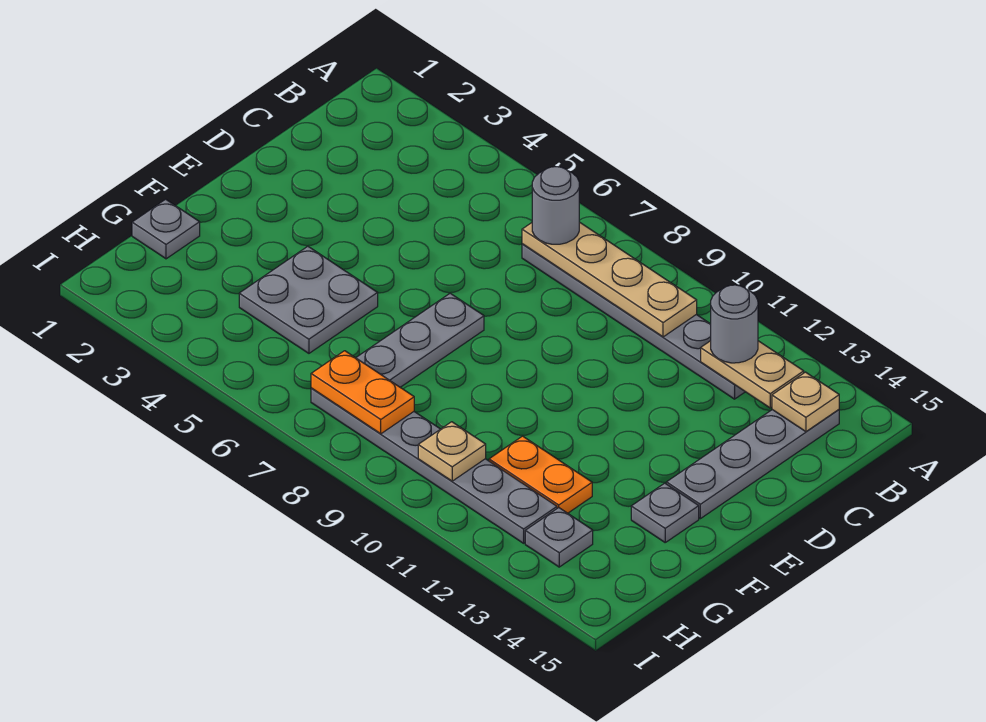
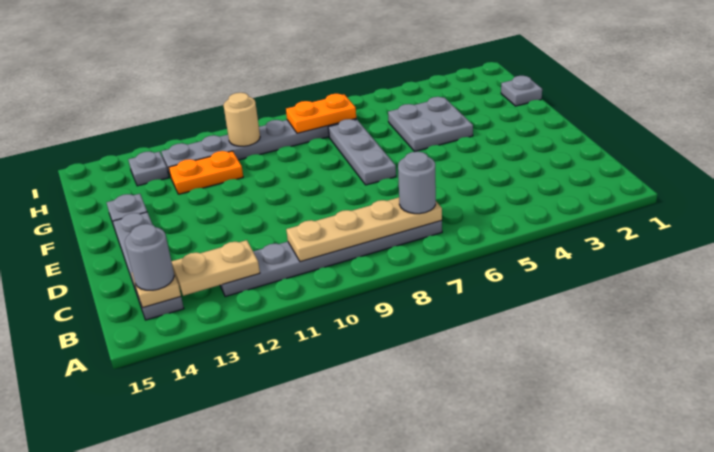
grey round brick B12 level 3 -> grey round brick B14 level 3
tan plate H10 level 2 -> tan round brick H10 level 2

